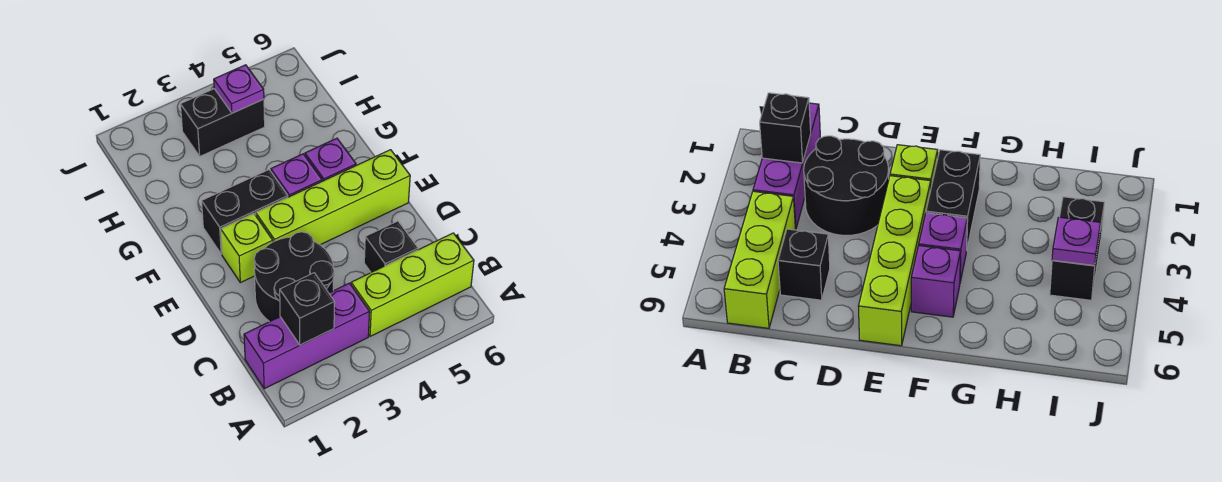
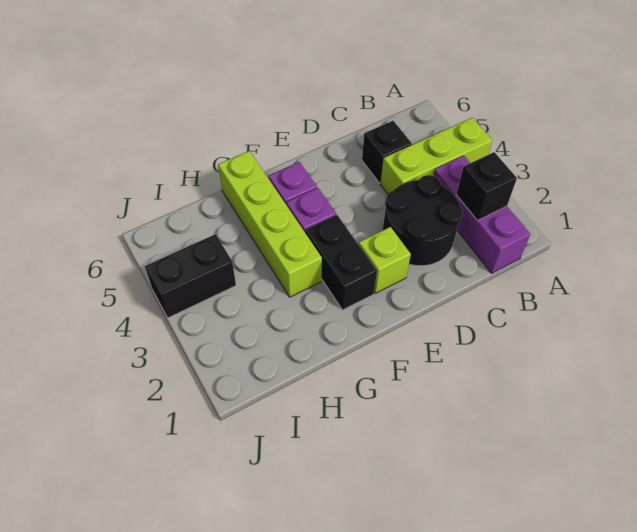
lime brick B4:B6 level 1 -> lime brick A4:C4 level 1
lime brick E3:E6 level 1 -> lime brick G3:G6 level 1
black brick I3:I4 level 1 -> black brick I4:J4 level 1
purple plate I4 level 2 -> none

